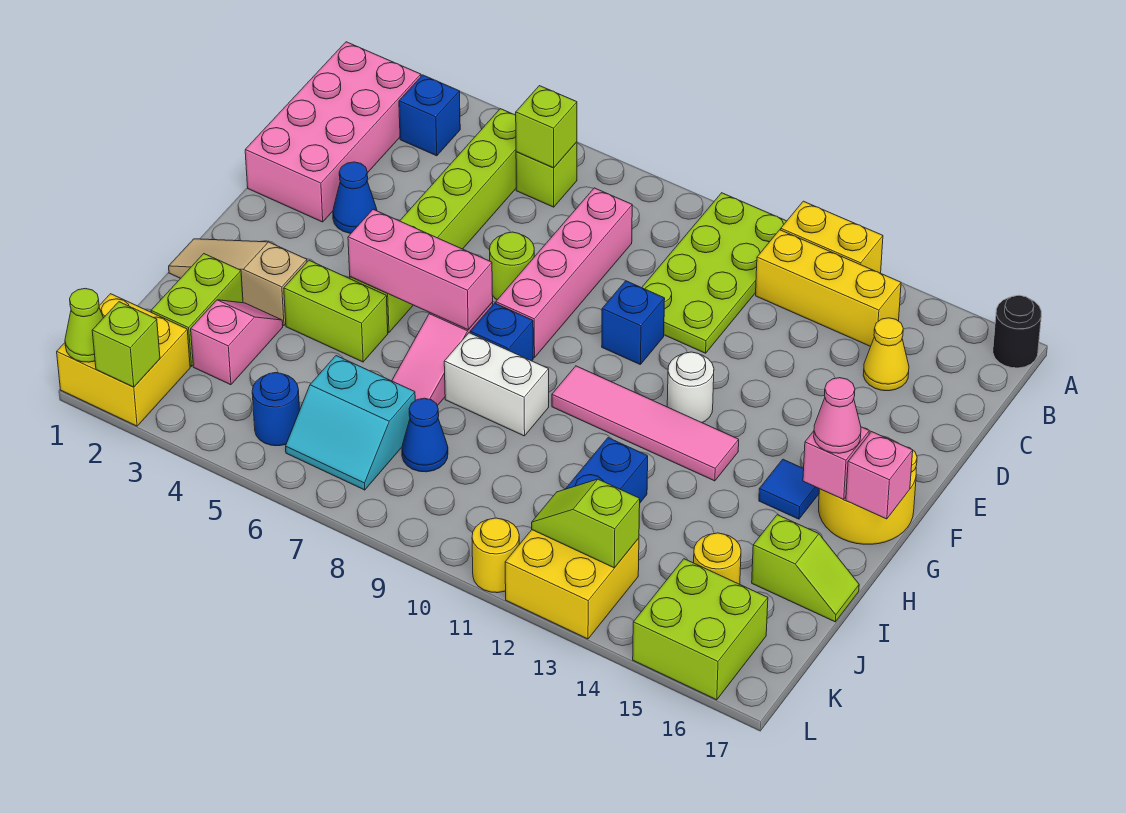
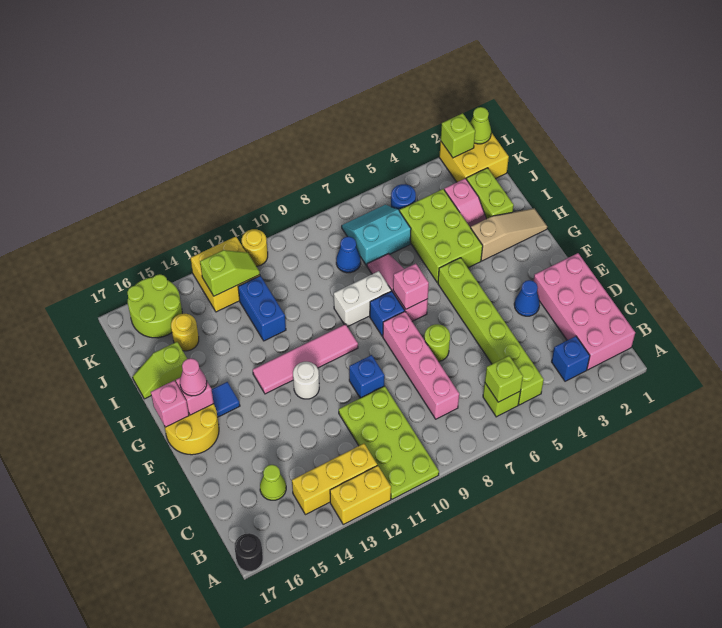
yellow cone C15 level 1 -> lime cone C15 level 1
pink brick G5:G7 level 2 -> pink brick G7 level 2
lime brick H4:H5 level 1 -> lime brick H4:J5 level 1
lime brick K15:L16 level 1 -> lime round brick K15:L16 level 1

